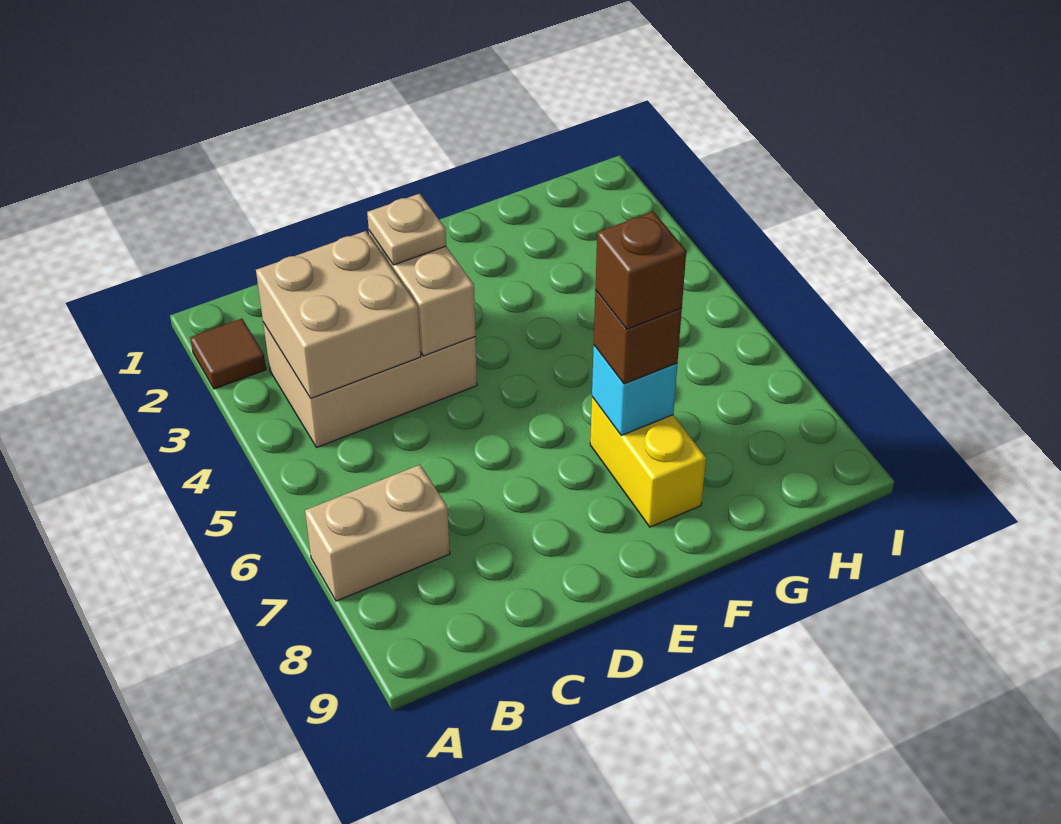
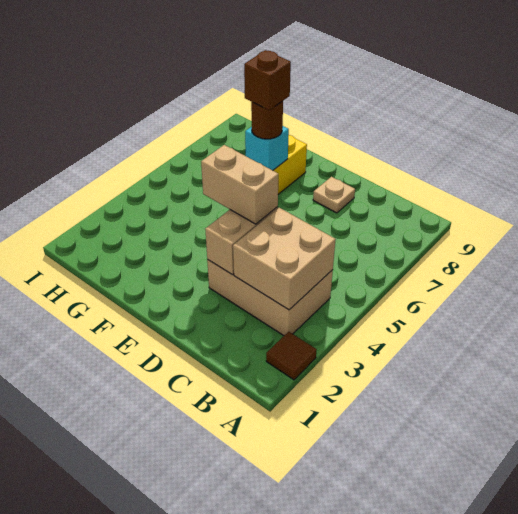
tan brick A7:B7 level 1 -> tan brick D4:E4 level 3
tan plate D3 level 3 -> tan plate D8 level 1
brown brick F7 level 3 -> brown round brick F7 level 3

